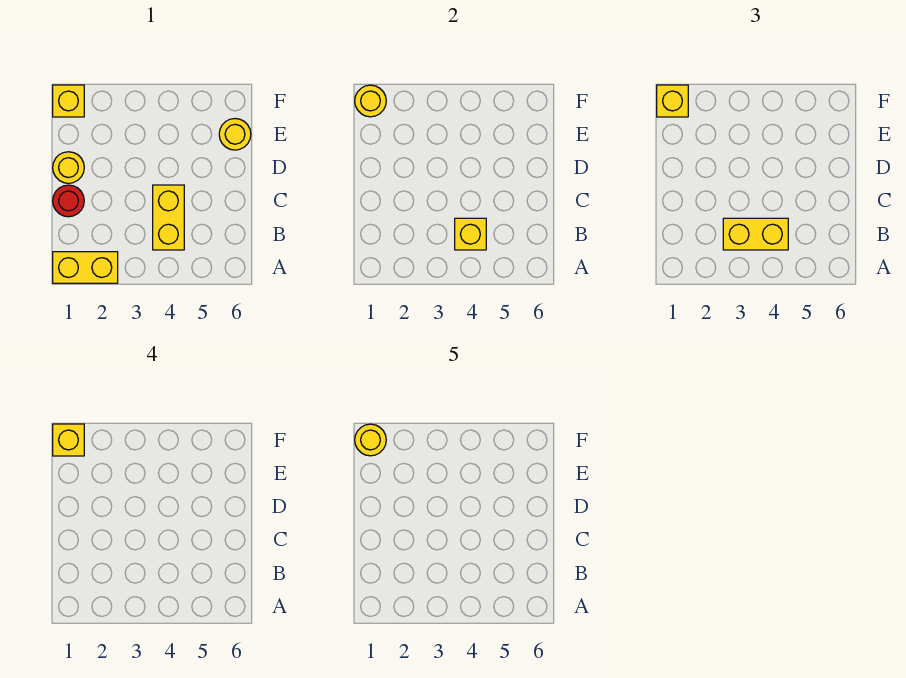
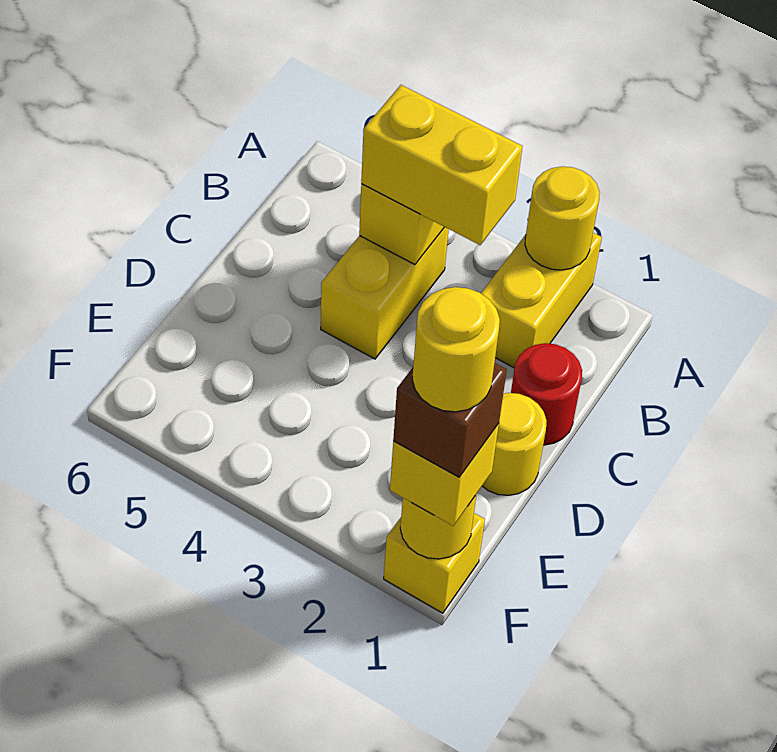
yellow brick A1:A2 level 1 -> yellow brick A2:B2 level 1
yellow round brick E6 level 1 -> yellow round brick A2 level 2
yellow brick F1 level 4 -> brown brick F1 level 4

